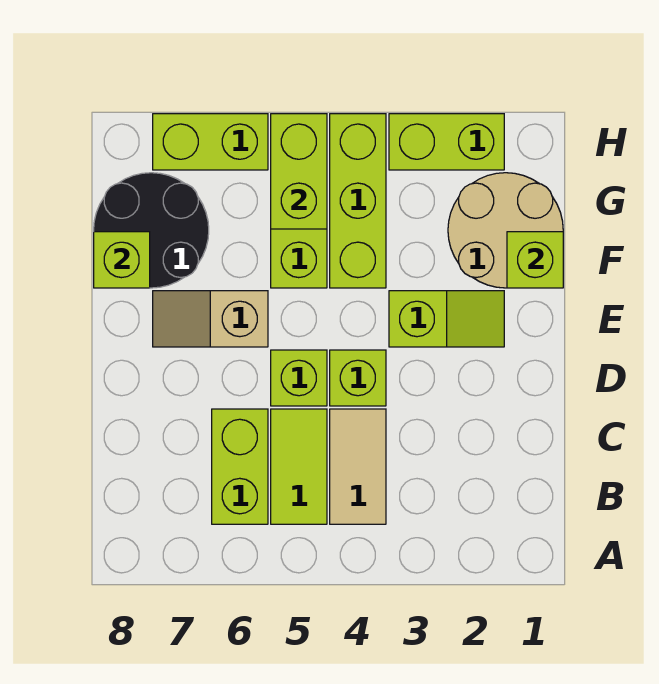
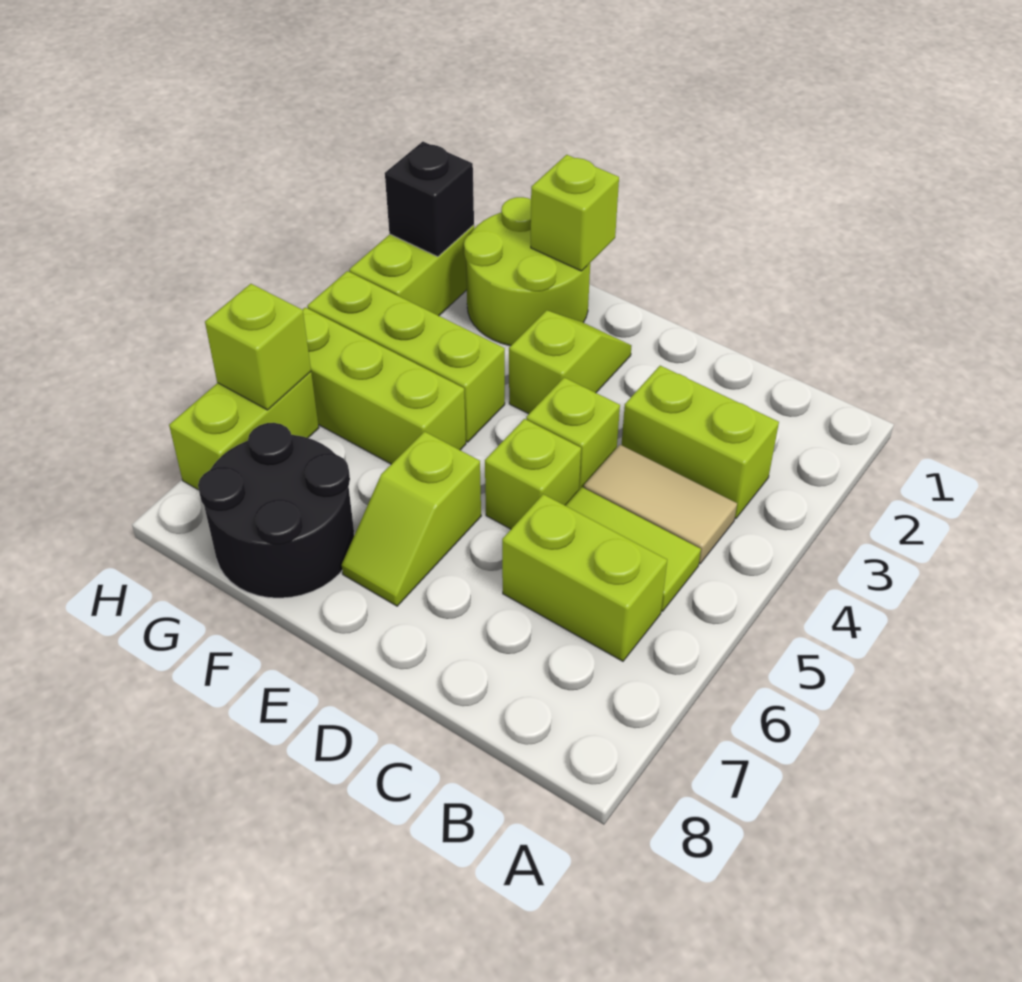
tan slope E6:E7 level 1 top 6 -> lime slope E6:E7 level 1 top 6
tan round brick F1:G2 level 1 -> lime round brick F1:G2 level 1
lime brick F8 level 2 -> lime brick H6 level 2
lime brick G5:H5 level 2 -> lime brick B3:C3 level 1
none -> black brick H2 level 2

